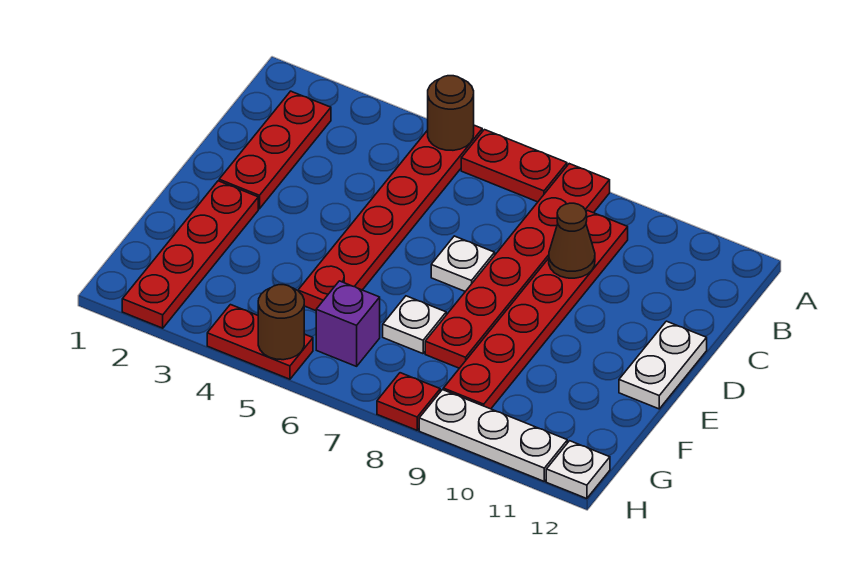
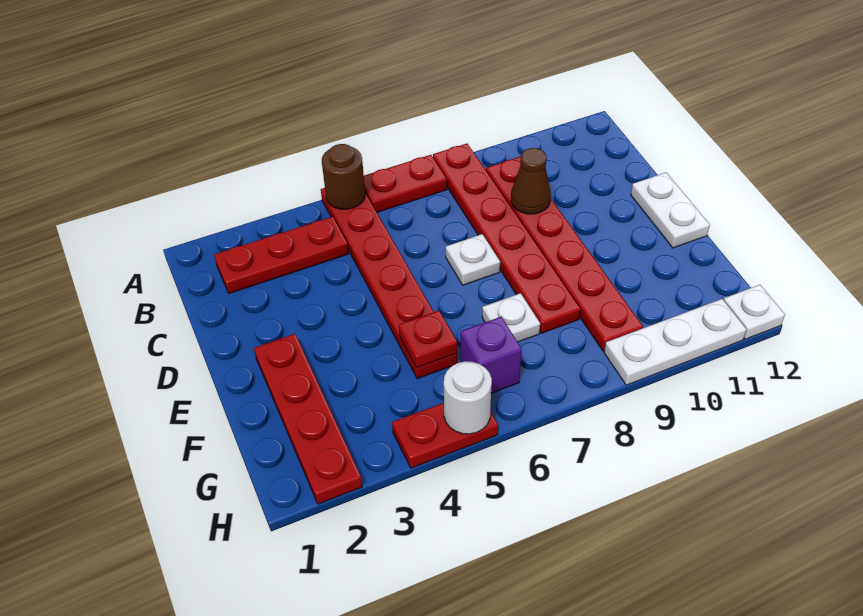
red plate B2:D2 level 1 -> red plate B2:B4 level 1
brown round brick H5 level 2 -> white round brick H5 level 2
red plate H8 level 1 -> red plate F5 level 2

